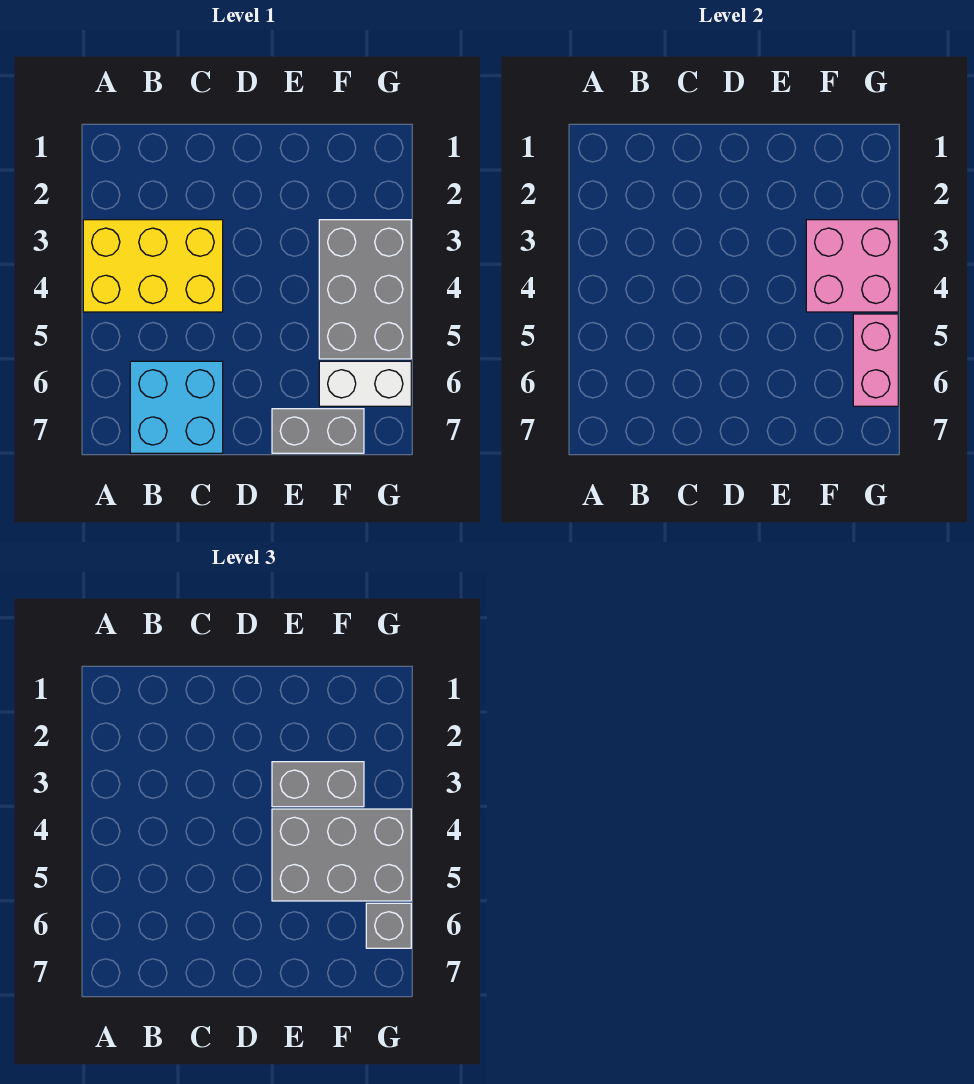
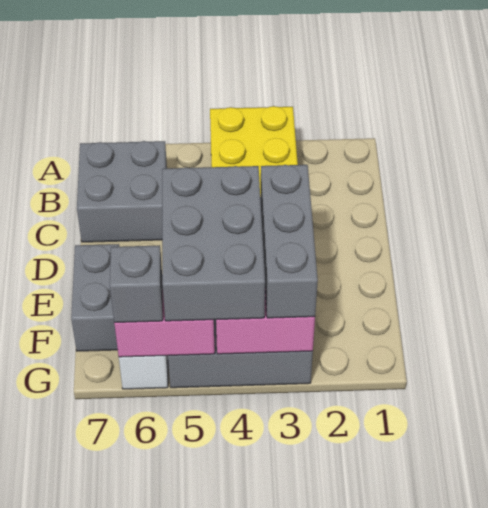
cyan brick B6:C7 level 1 -> grey brick B6:C7 level 1
grey brick E3:F3 level 3 -> grey brick E3:G3 level 3

